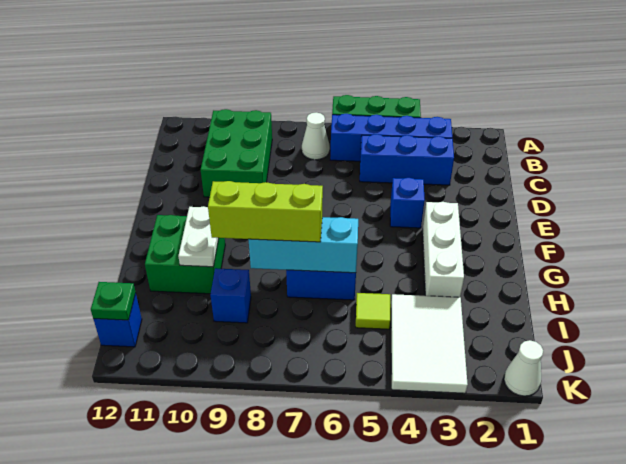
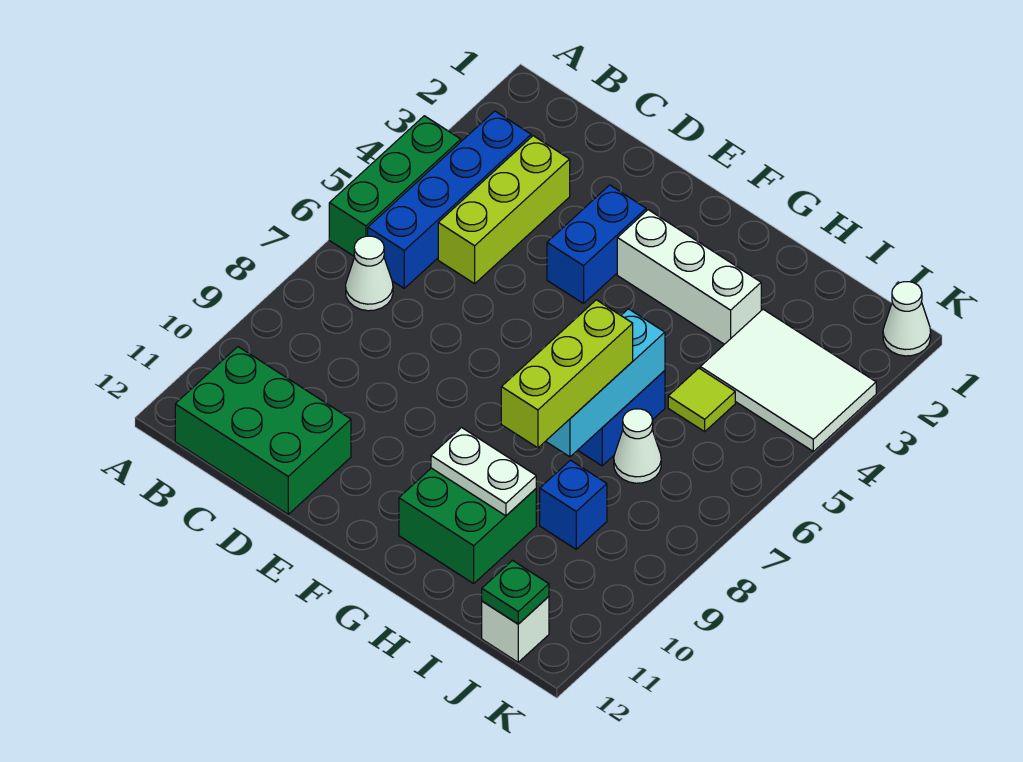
green brick B9:D10 level 1 -> green brick B11:D12 level 1
blue brick C3:C5 level 1 -> lime brick C3:C5 level 1
blue brick E4 level 1 -> blue brick E3:E4 level 1
none -> white cone I7 level 1
blue brick J12 level 1 -> white brick J12 level 1

